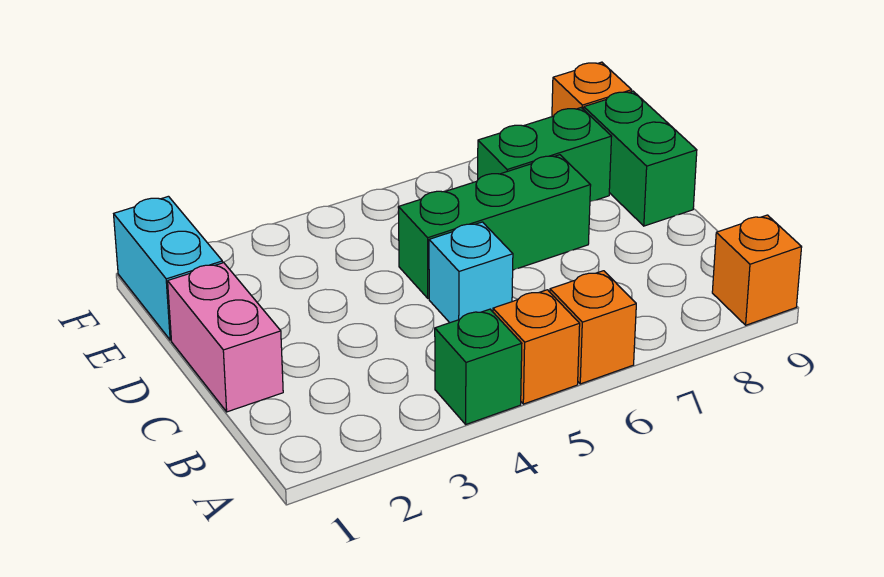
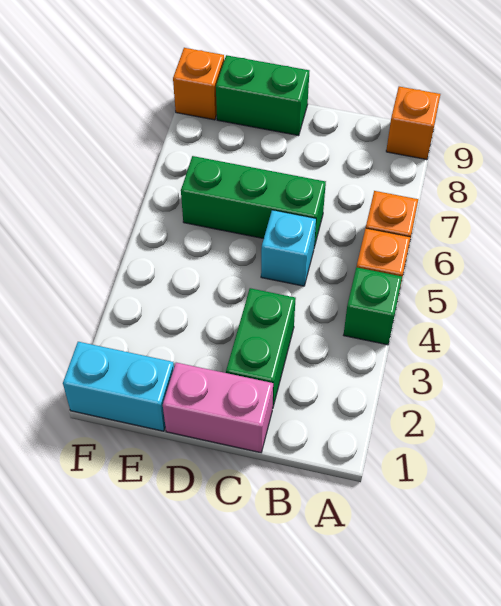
green brick D5:D7 level 1 -> green brick C6:E6 level 1
green brick E7:E8 level 1 -> green brick C2:C3 level 1

